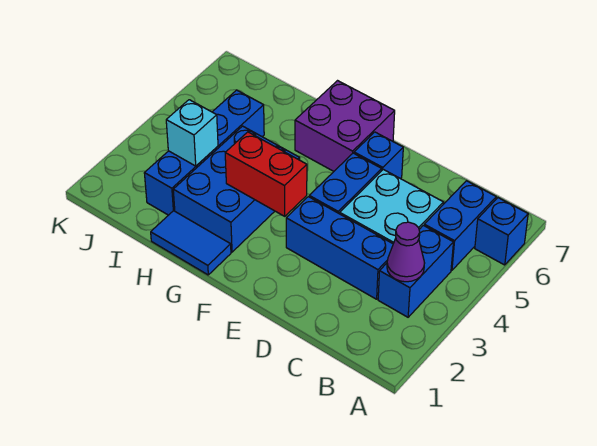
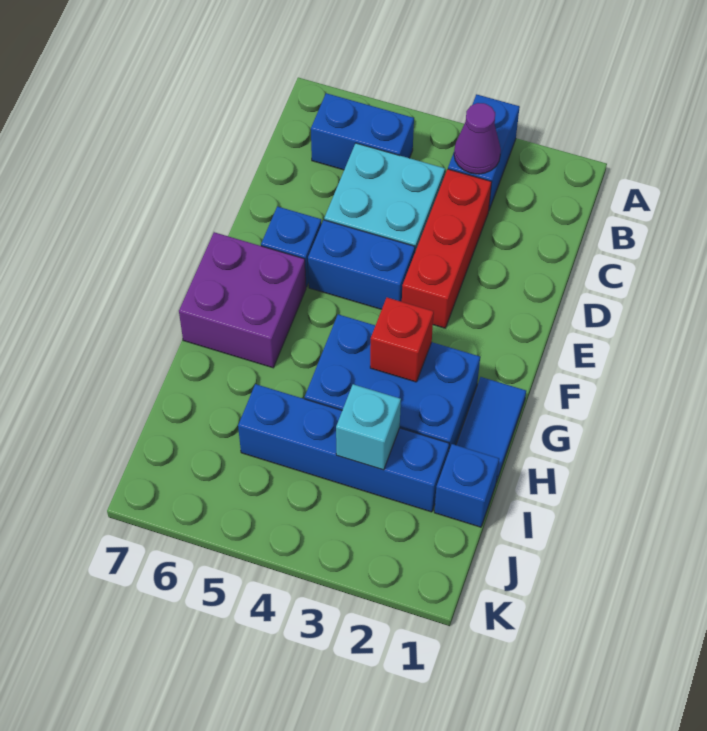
blue brick A6 level 1 -> blue brick I1 level 1
blue brick B3:B4 level 1 -> blue brick A3:B3 level 1
blue brick C3:E3 level 1 -> red brick C3:E3 level 1
red brick F3:G3 level 2 -> red brick G3 level 2

